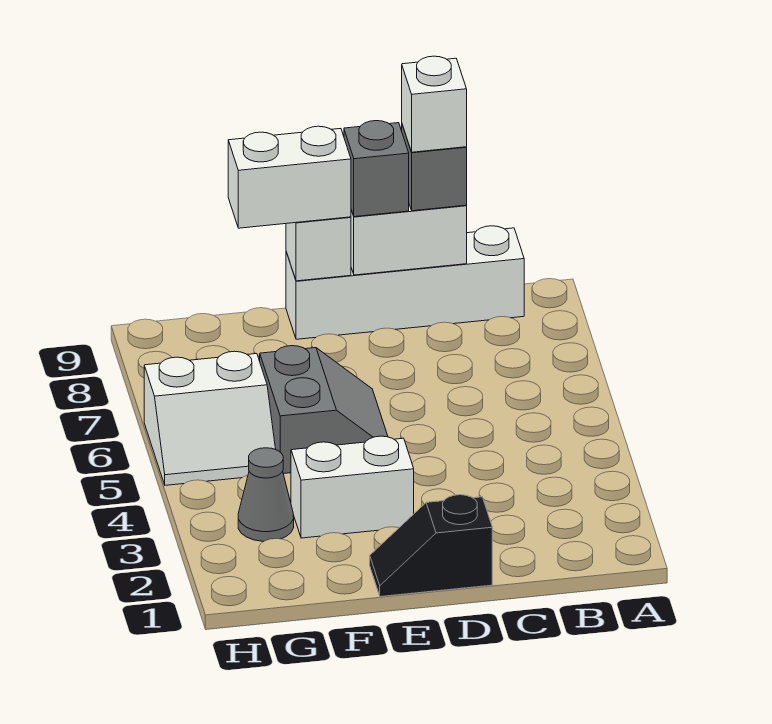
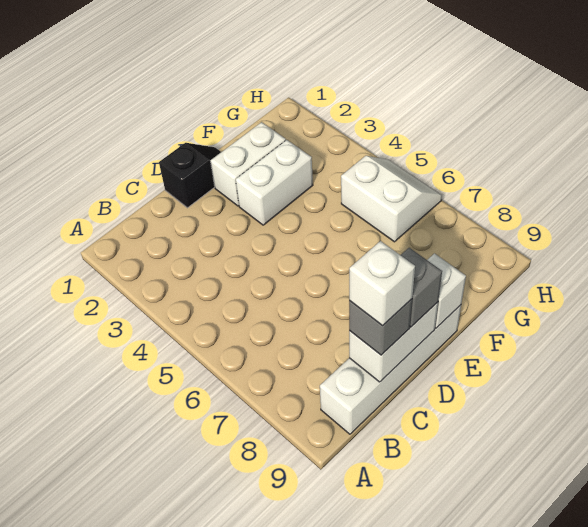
grey slope E5:F6 level 1 top F -> none
white brick E9:F9 level 3 -> white brick E2:F2 level 1
grey cone G3 level 1 -> none
white slope G5:H6 level 1 top 6 -> white slope G5:H6 level 1 top G

